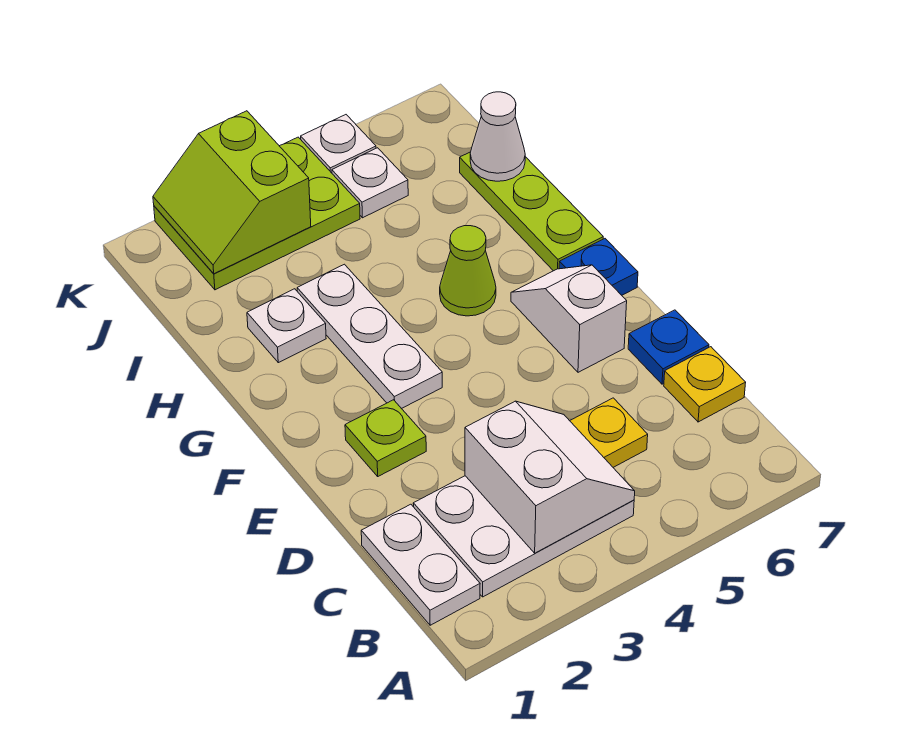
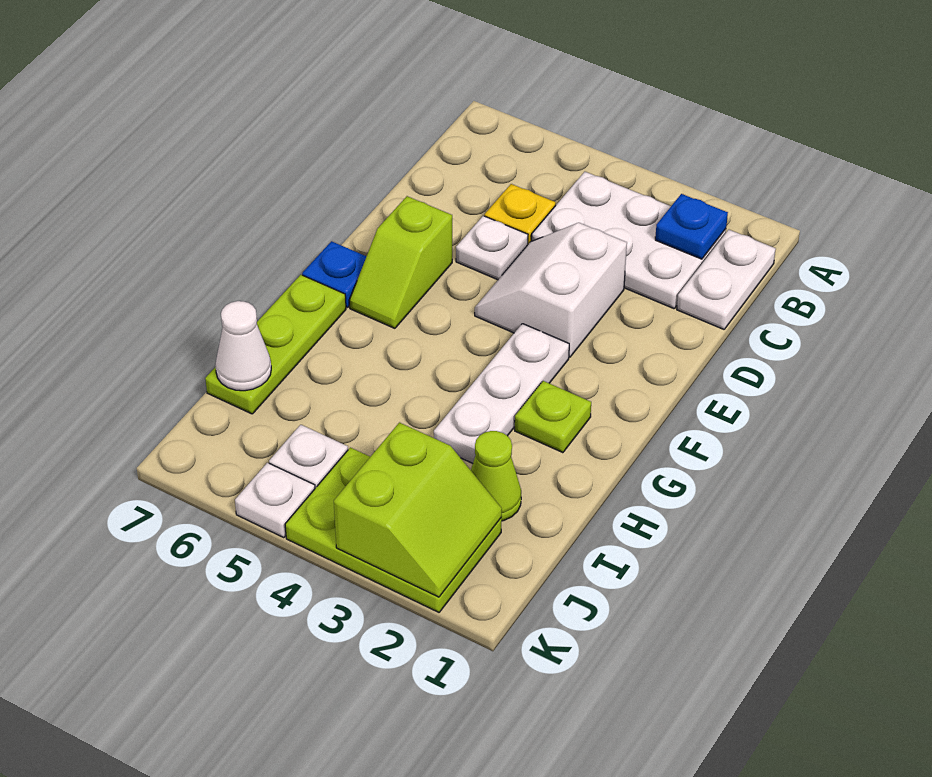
white slope B3:C4 level 2 top 3 -> white slope D3:E4 level 1 top 3
yellow plate C7 level 1 -> none
blue plate D7 level 1 -> blue plate B2 level 2
lime plate E2 level 1 -> lime plate G2 level 1
white slope E6:F6 level 1 top E -> lime slope E6:F6 level 1 top E
lime cone G5 level 1 -> lime cone I2 level 1
white plate H2 level 1 -> white plate D5 level 1

